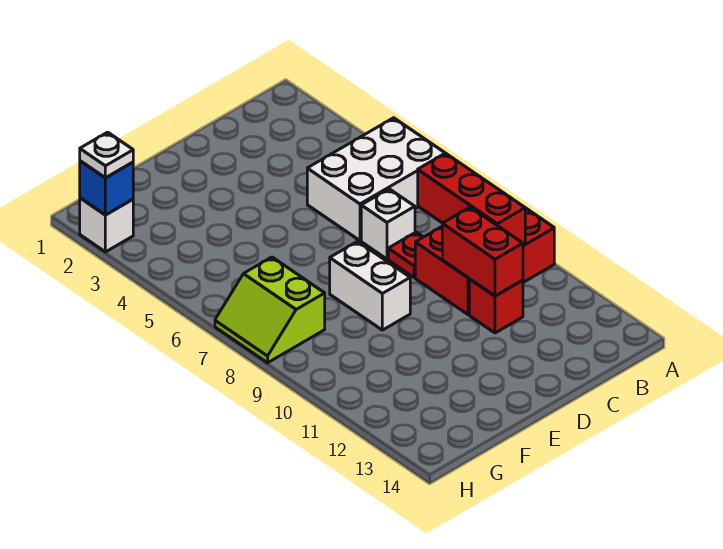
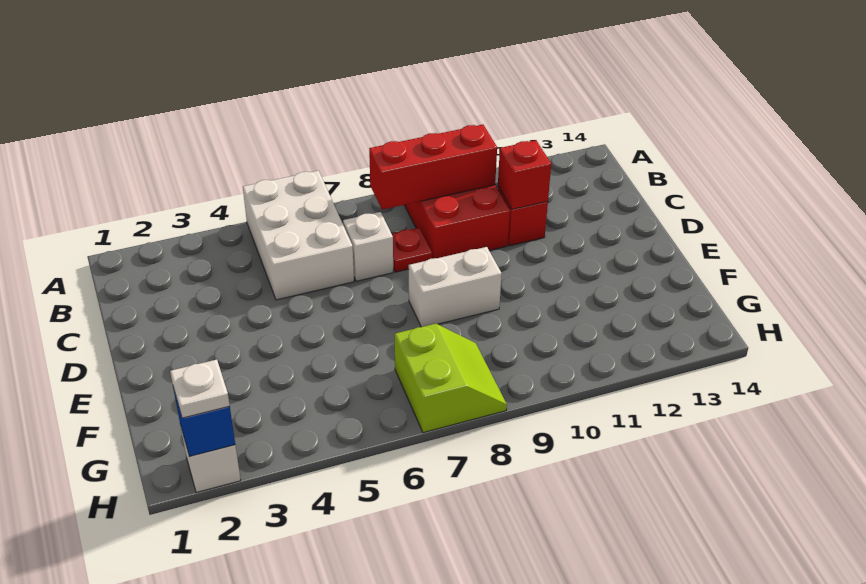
red brick C10:C11 level 2 -> red brick C11 level 2
lime slope G7:H8 level 1 top G -> lime slope G7:H8 level 1 top 7

